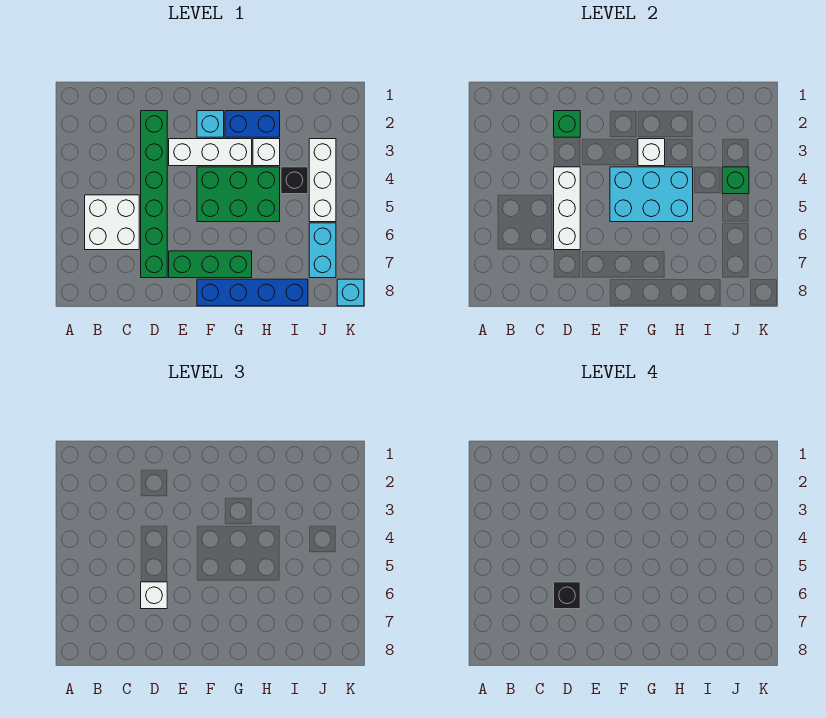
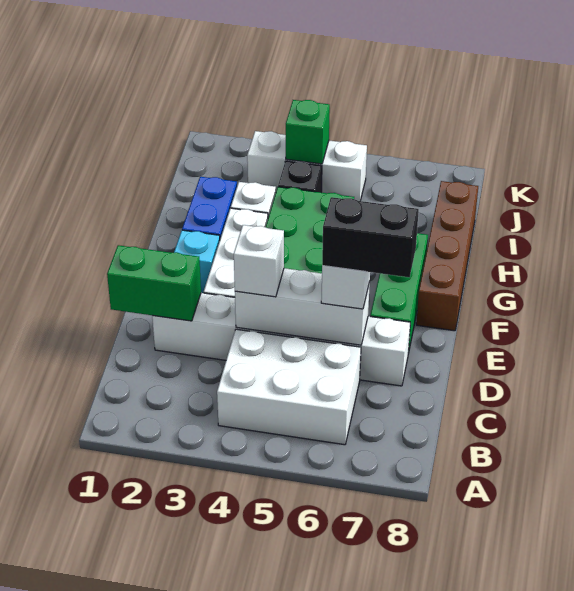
white brick B5:C6 level 1 -> white brick B4:C6 level 1
green brick D2:D7 level 1 -> white brick D2:D7 level 1
green brick D2 level 2 -> green brick D1:D2 level 2
black brick D6 level 4 -> black brick D6:D7 level 4
cyan brick F4:H5 level 2 -> none
blue brick F8:I8 level 1 -> brown brick F8:I8 level 1
white brick G3 level 2 -> white brick D4 level 3
cyan brick J6:J7 level 1 -> none
cyan brick K8 level 1 -> none

